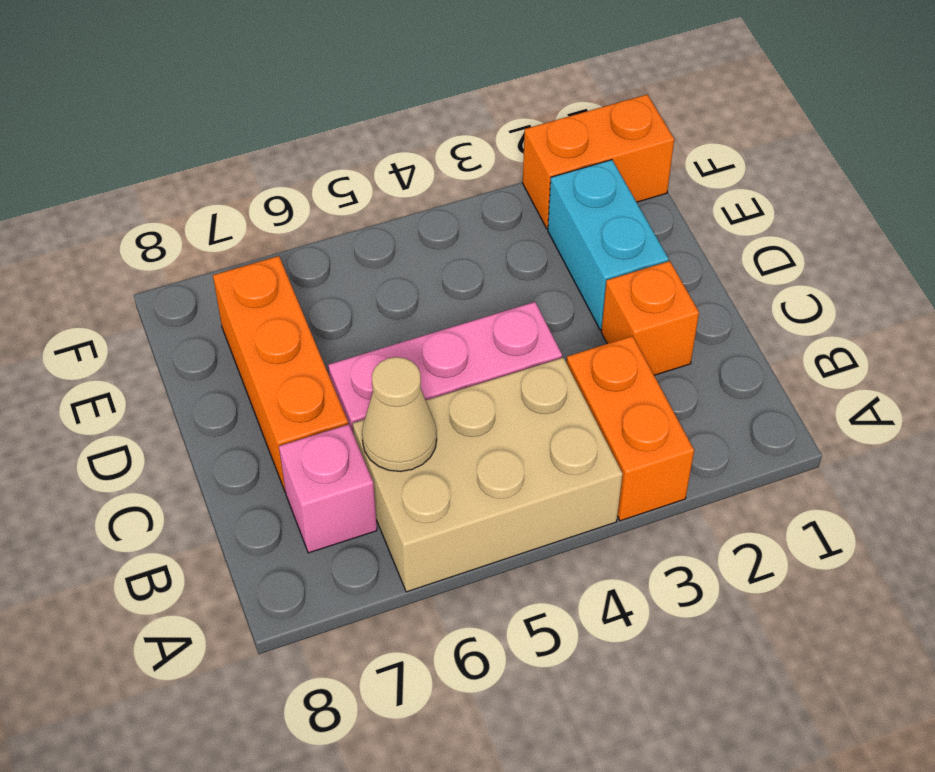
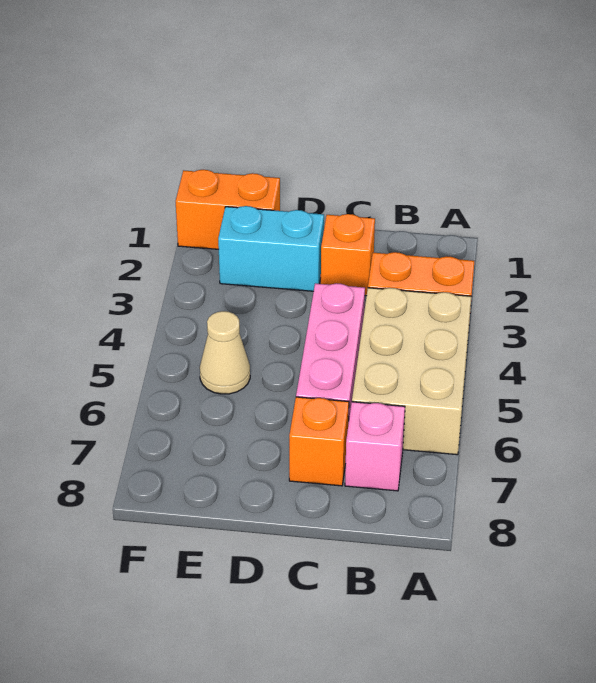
tan cone B6 level 2 -> tan cone E5 level 1
orange brick C7:E7 level 1 -> orange brick C7 level 1
orange brick F1:F2 level 1 -> orange brick E1:F1 level 1

